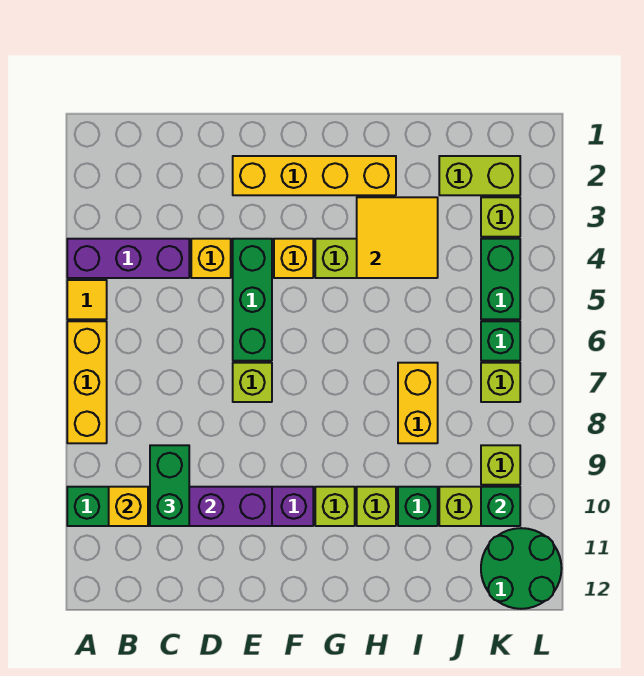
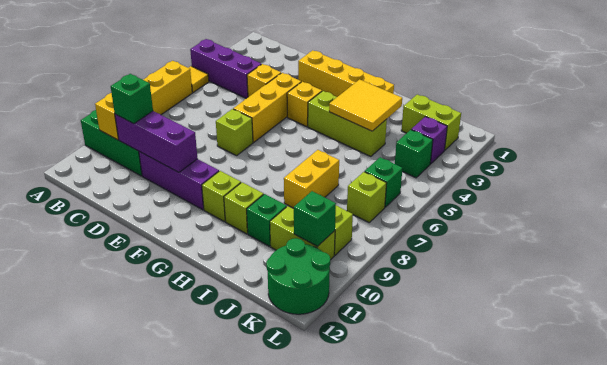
green brick C9:C10 level 3 -> green brick C10 level 3
green brick E4:E6 level 1 -> yellow brick E4:E6 level 1
lime brick K3 level 1 -> purple brick K3 level 1
green brick K4:K5 level 1 -> green brick K4 level 1

